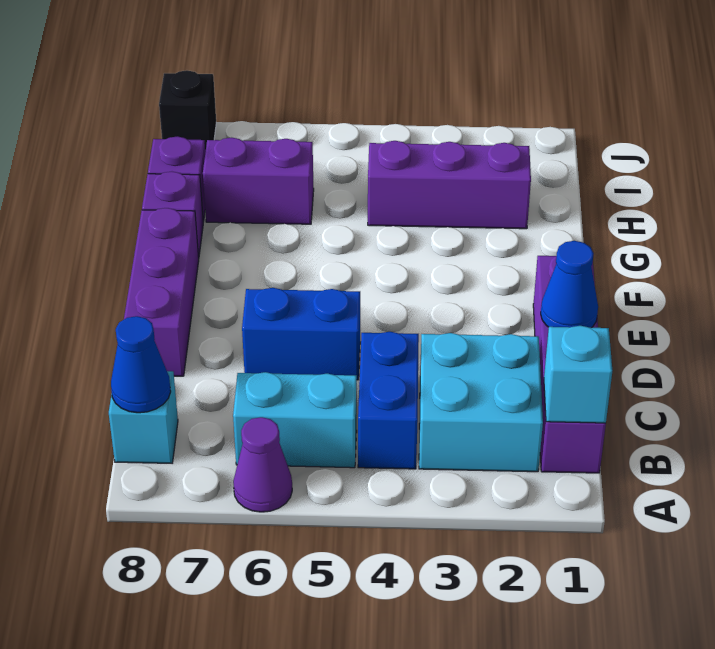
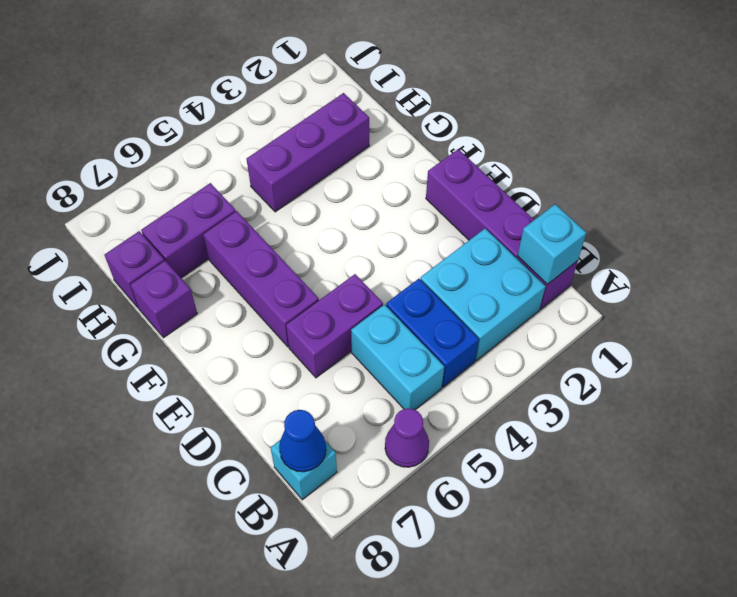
cyan brick B5:B6 level 1 -> cyan brick B5:C5 level 1
blue cone D1 level 2 -> none
blue brick D5:D6 level 1 -> purple brick D5:D6 level 1
purple brick D8:F8 level 1 -> purple brick E6:G6 level 1
black brick J8 level 1 -> none

